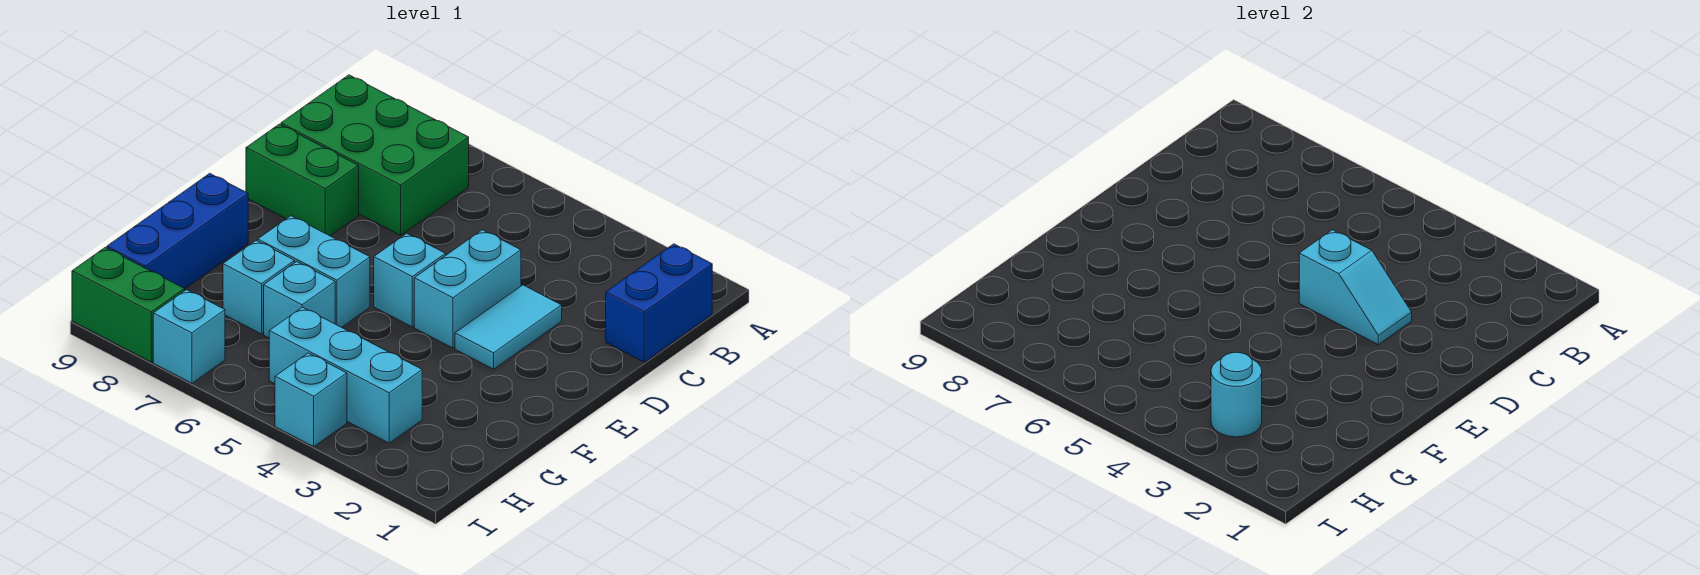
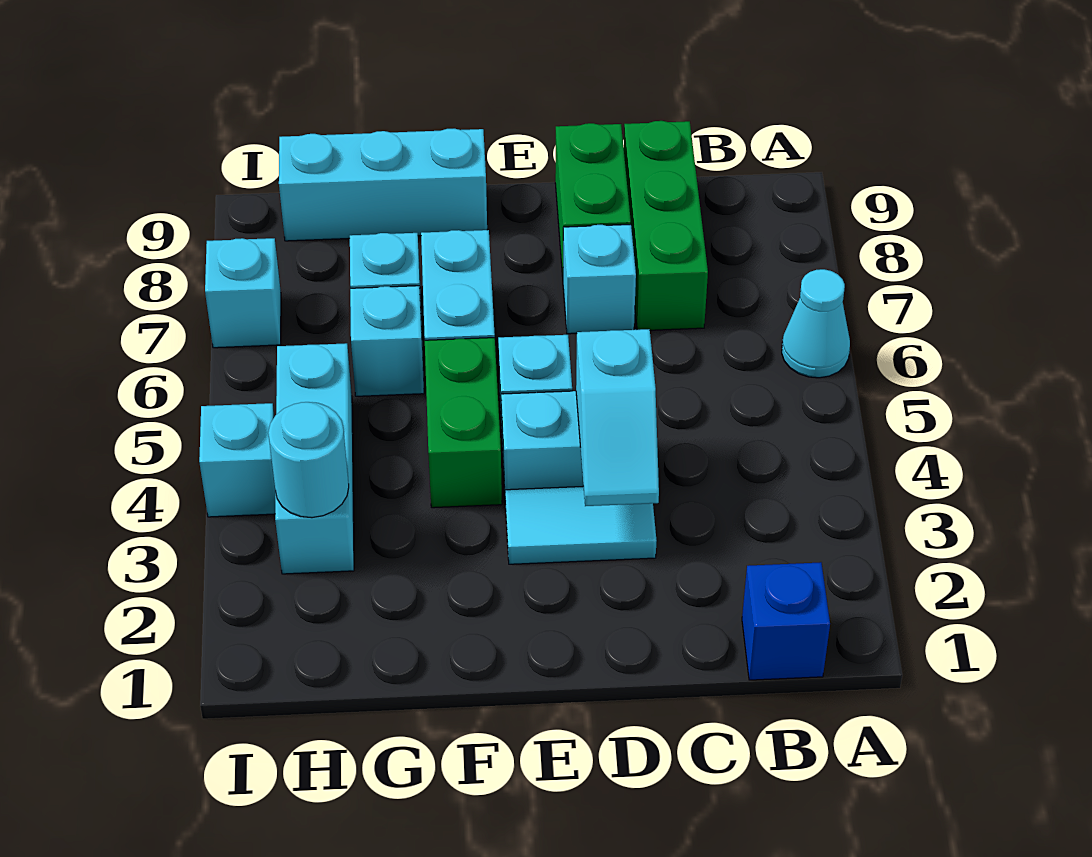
none -> cyan cone A6 level 1
blue brick B1:C1 level 1 -> blue brick B1 level 1
green brick B7:C9 level 1 -> green brick C7:C9 level 1
none -> cyan brick D7 level 1
blue brick F9:H9 level 1 -> cyan brick F9:H9 level 1
green brick I8:I9 level 1 -> green brick F4:F5 level 1

